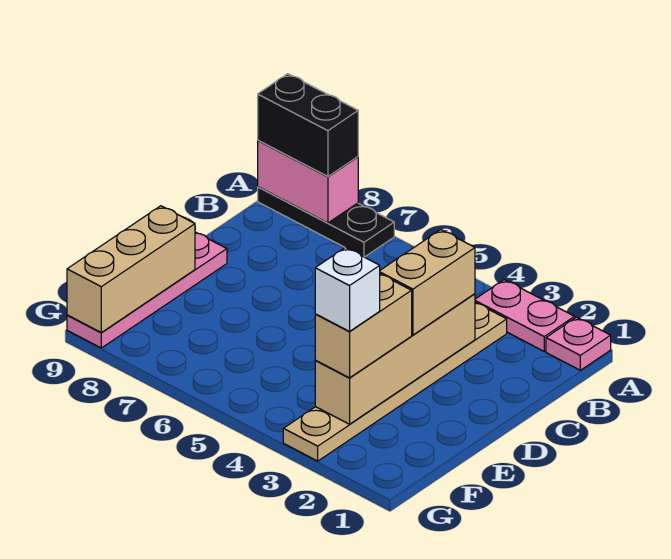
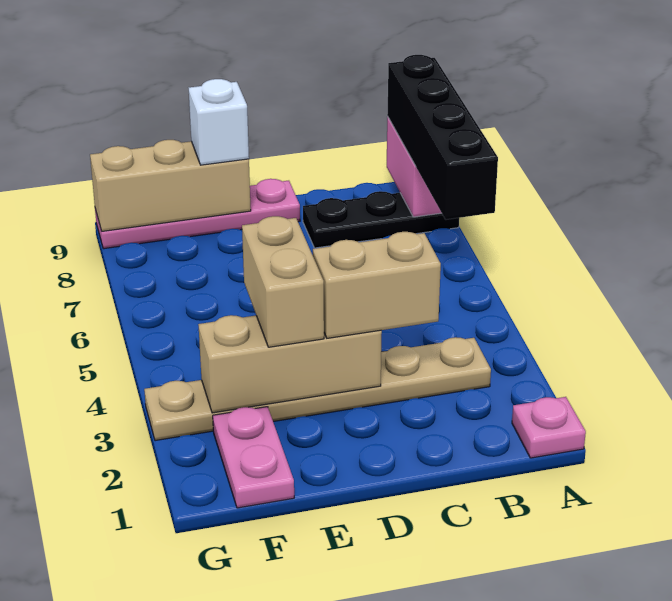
pink plate A2:A3 level 1 -> pink plate F1:F2 level 1
black plate A7:A9 level 1 -> black plate A8:C8 level 1
black brick A8:A9 level 3 -> black brick A6:A9 level 3
tan brick C3:F3 level 2 -> tan brick D3:F3 level 2
tan brick E3:F3 level 3 -> tan brick E3:E4 level 3
white brick F3 level 4 -> white brick E9 level 3

